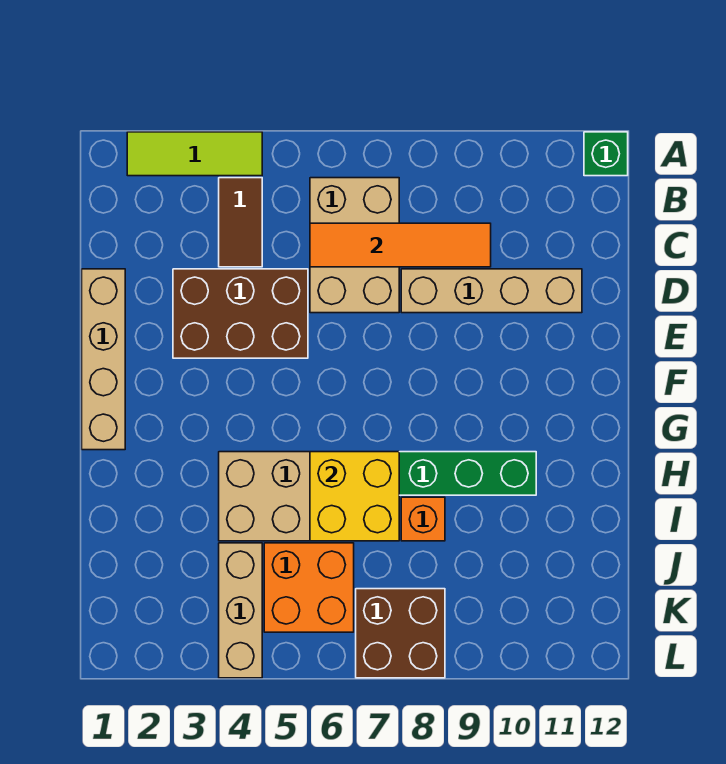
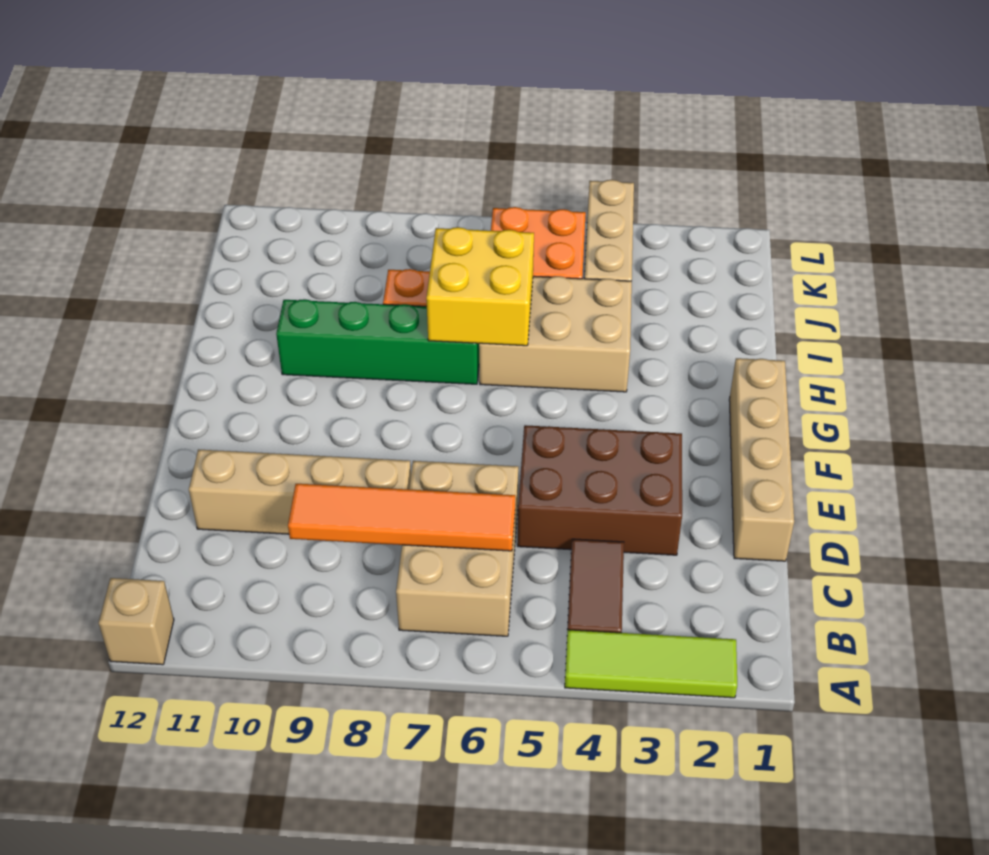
green brick A12 level 1 -> tan brick A12 level 1
brown brick K7:L8 level 1 -> none

